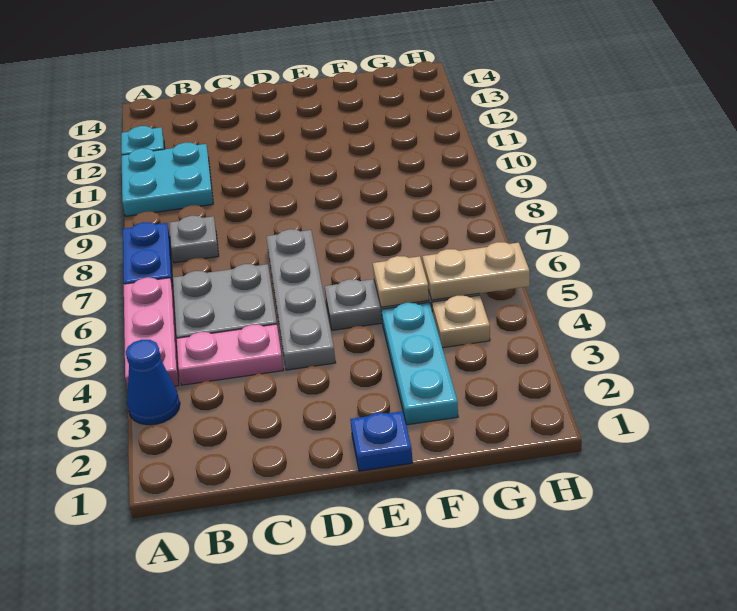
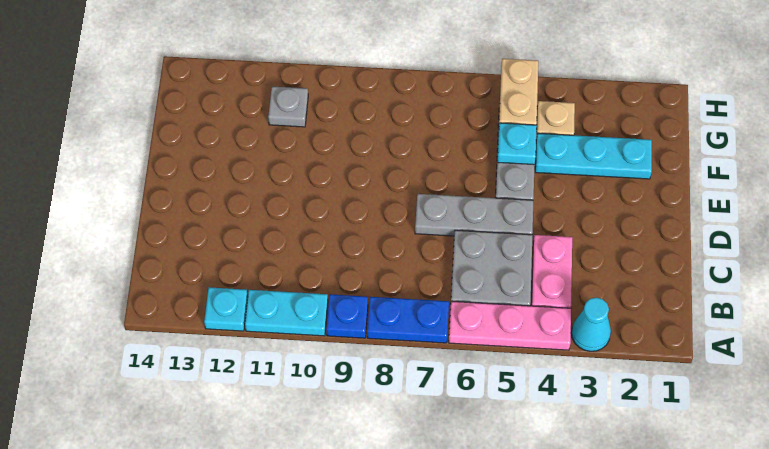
blue cone A3 level 1 -> cyan cone A3 level 1
cyan plate A10:B11 level 1 -> cyan plate A10:A11 level 1
grey plate B8 level 1 -> grey plate G11 level 1
grey plate D4:D7 level 1 -> grey plate D5:D7 level 1
blue plate E1 level 1 -> blue plate A9 level 1
tan plate F5 level 2 -> cyan plate F5 level 2

